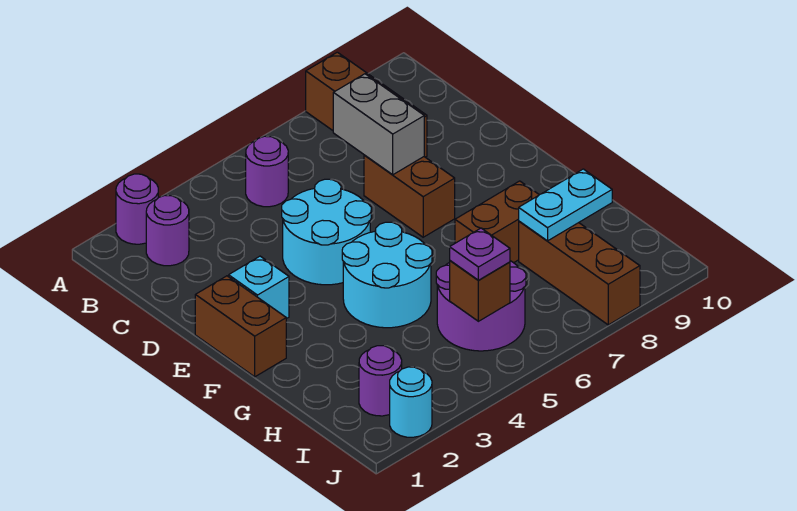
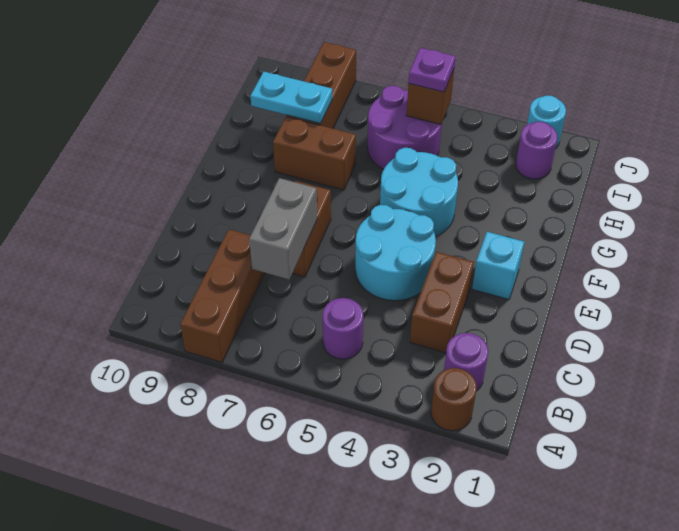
purple round brick A2 level 1 -> brown round brick A2 level 1
brown brick E1:F1 level 1 -> brown brick C3:D3 level 1

